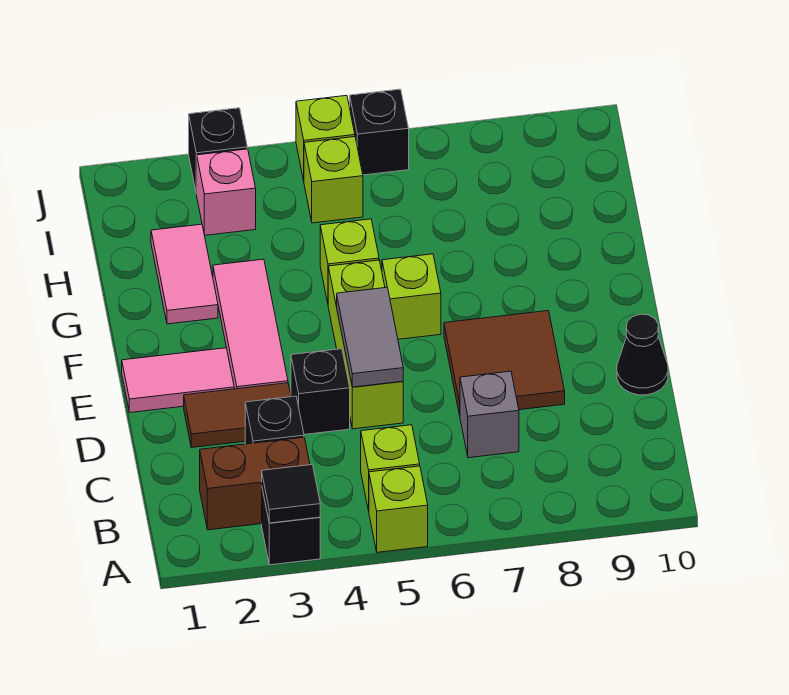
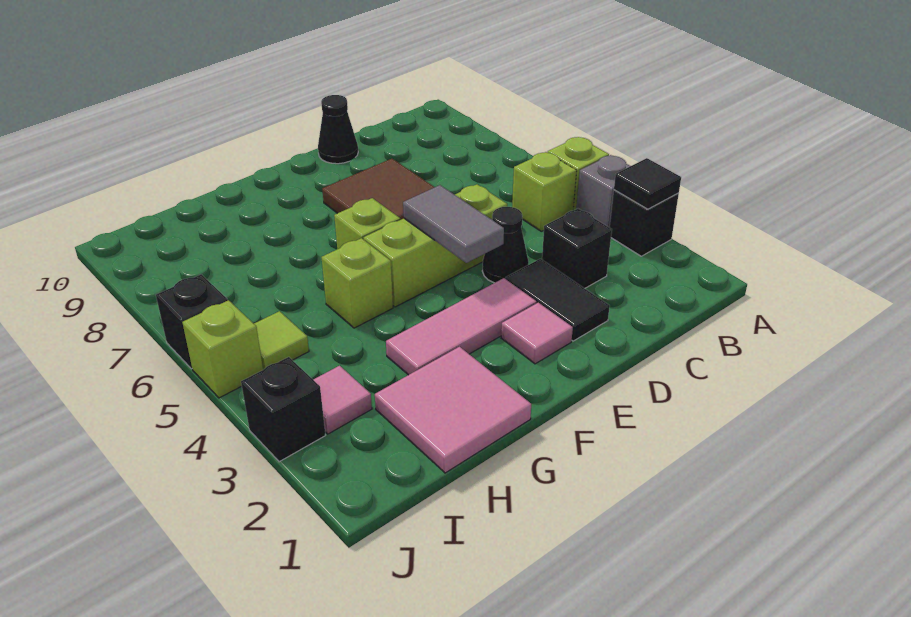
brown brick B2:B3 level 1 -> none
grey brick C7 level 1 -> grey brick A4 level 1
brown tile D2:D3 level 1 -> black tile D2:D3 level 1
black brick D4 level 1 -> black cone D4 level 1
grey tile D5:E5 level 2 -> grey tile E4:E5 level 2
pink tile E1:E2 level 1 -> pink tile E2 level 1
pink tile G2:H2 level 1 -> pink tile G1:H2 level 1
pink brick I3 level 1 -> pink tile I3 level 1
lime brick I5 level 1 -> lime tile I5 level 1

